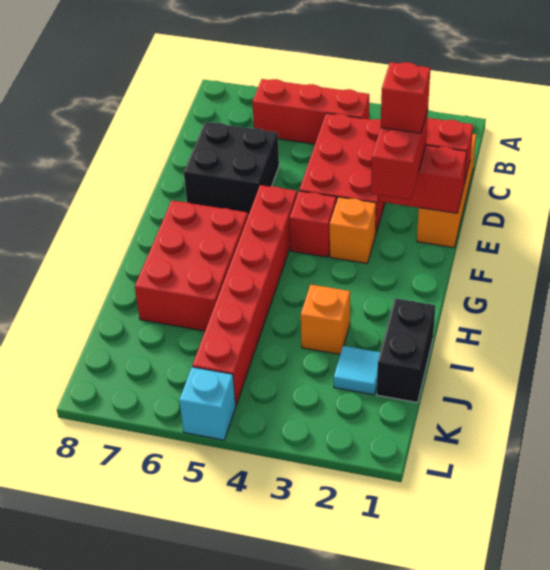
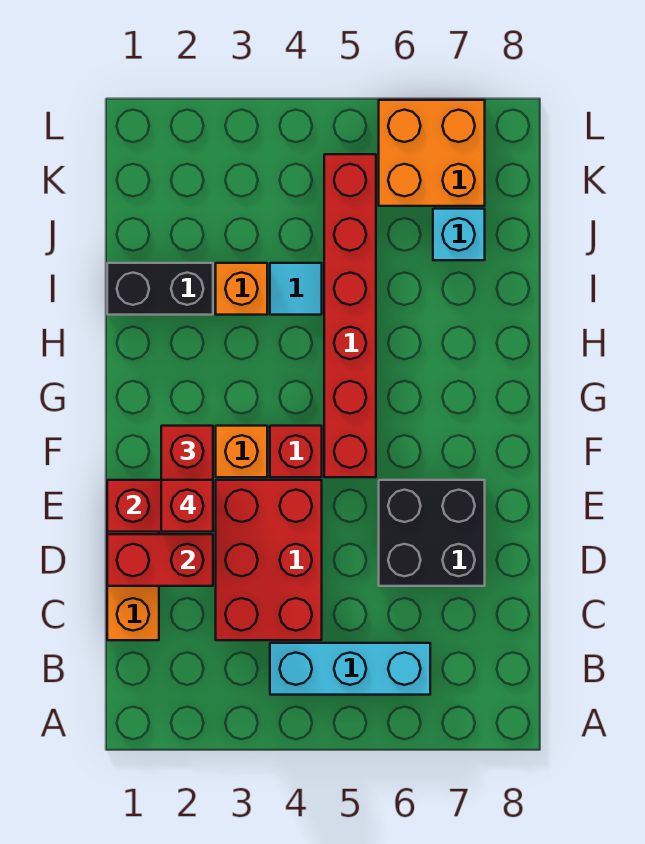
red brick B4:B6 level 1 -> cyan brick B4:B6 level 1
red brick G6:I7 level 1 -> none
black brick I1:J1 level 1 -> black brick I1:I2 level 1
cyan tile J2 level 1 -> cyan tile I4 level 1
none -> orange brick K6:L7 level 1
cyan brick L5 level 1 -> cyan brick J7 level 1

